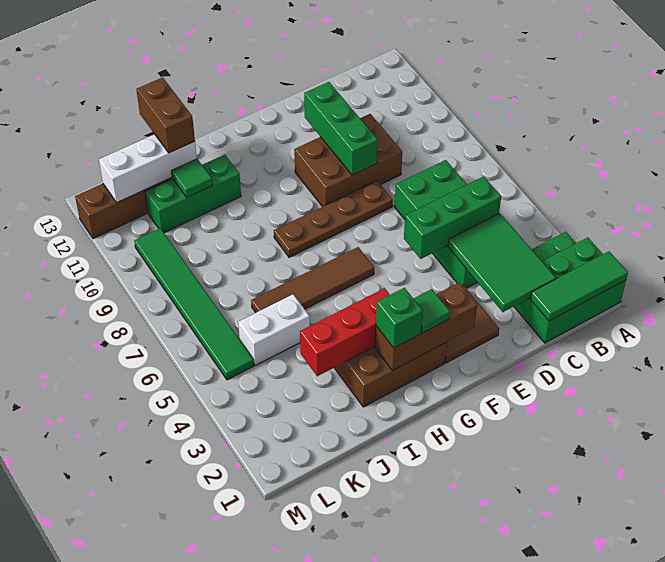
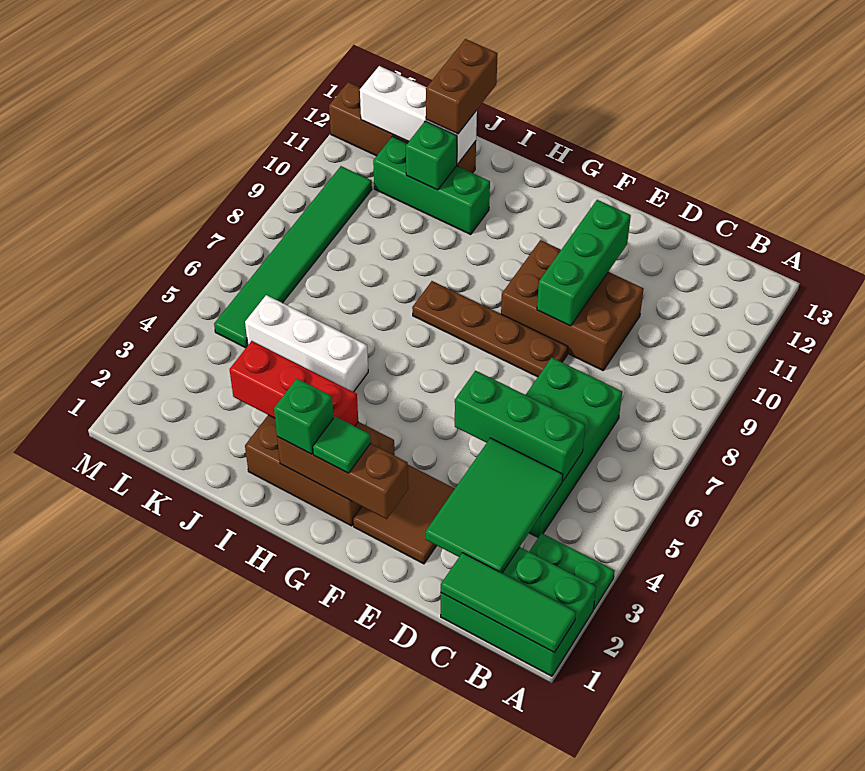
brown tile G6:J6 level 1 -> none
white brick J5:K5 level 1 -> white brick I5:K5 level 1
green tile J11 level 2 -> green brick J11 level 2

